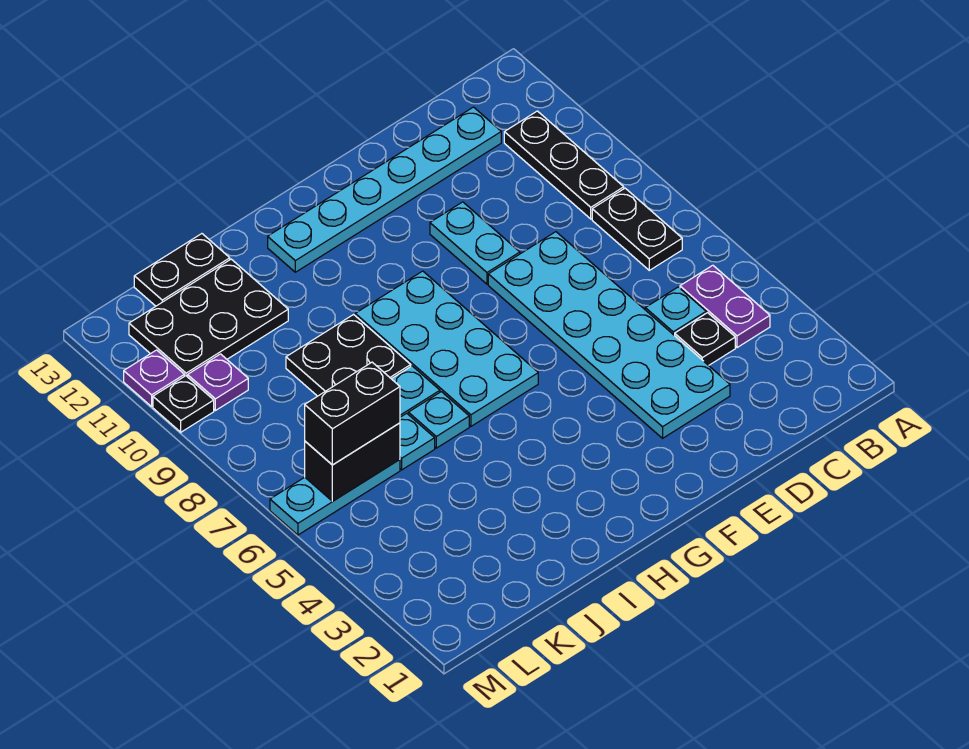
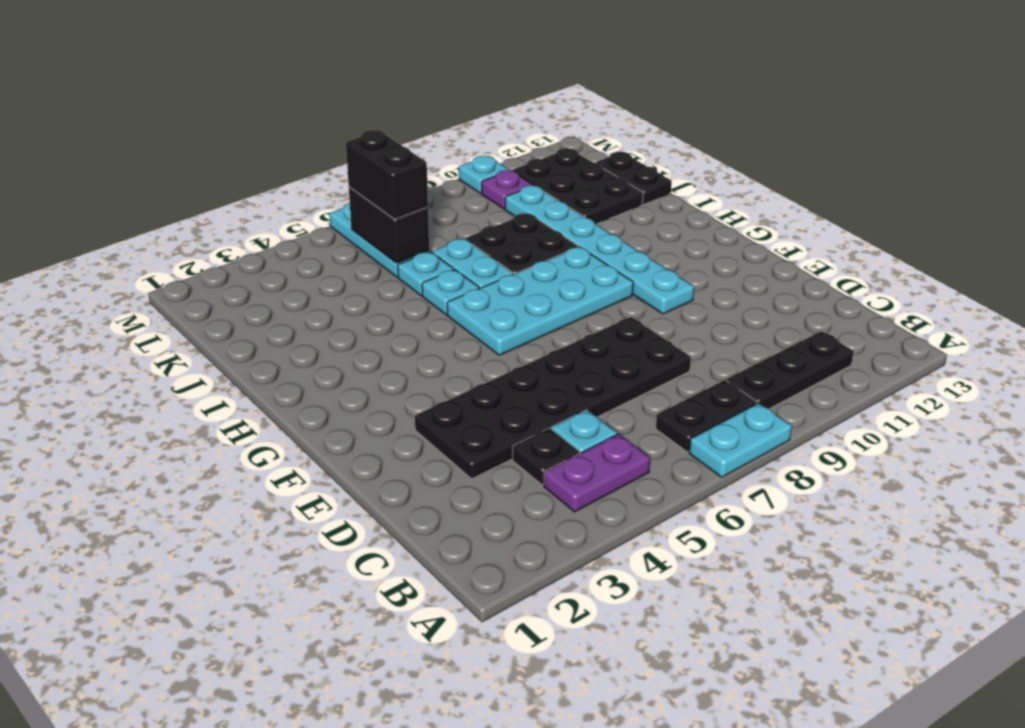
cyan plate C12:H12 level 1 -> cyan plate F10:K10 level 1
cyan plate D3:E8 level 1 -> black plate D3:E8 level 1
cyan plate E9:E10 level 1 -> cyan plate A7:A8 level 1
black plate M10 level 1 -> cyan plate M10 level 1
purple plate M11 level 1 -> none

